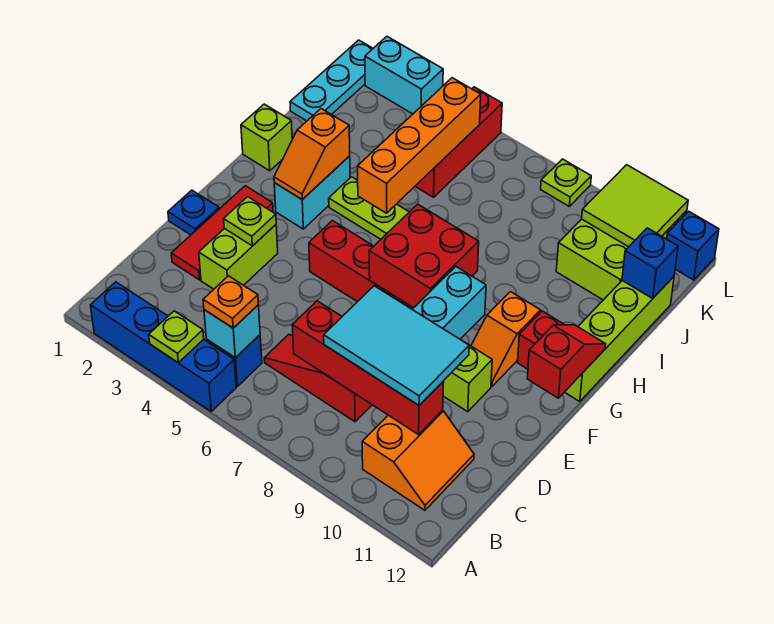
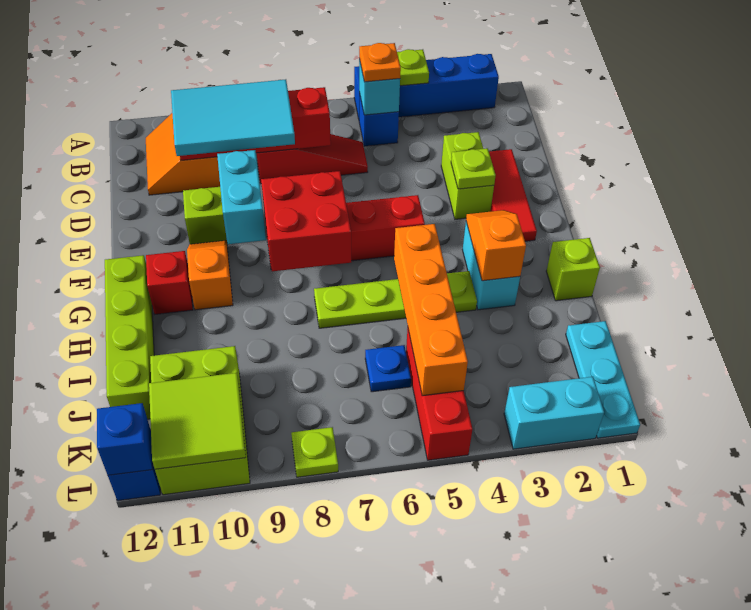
blue plate E1 level 1 -> blue plate J6 level 1
red slope F12:G12 level 2 top F -> none
blue brick J12 level 2 -> blue brick L12 level 2

